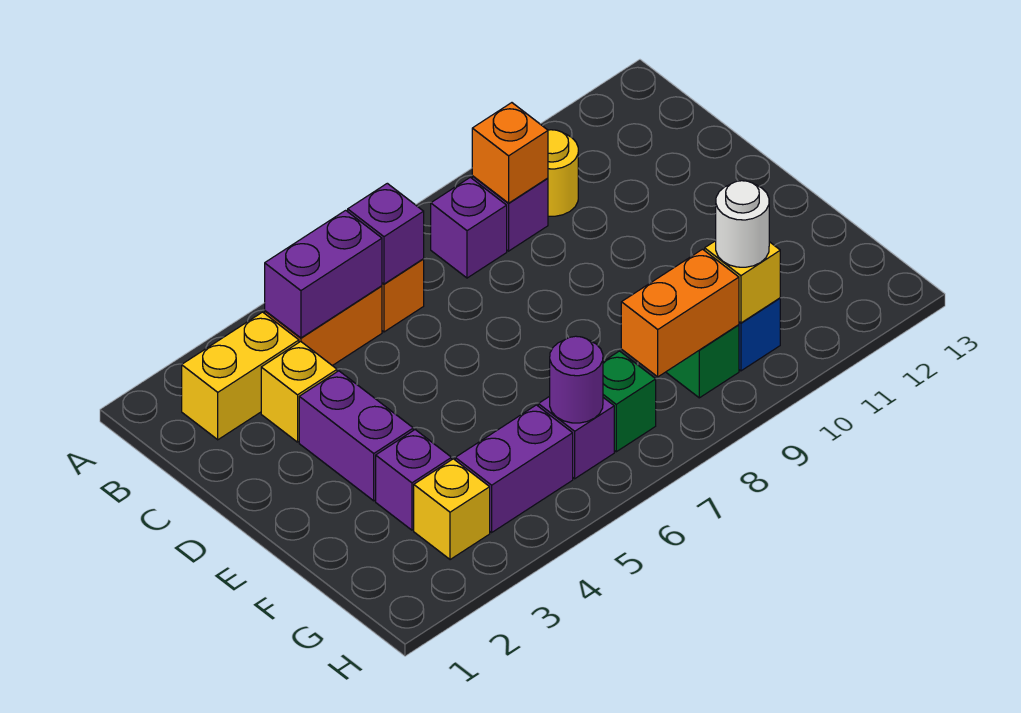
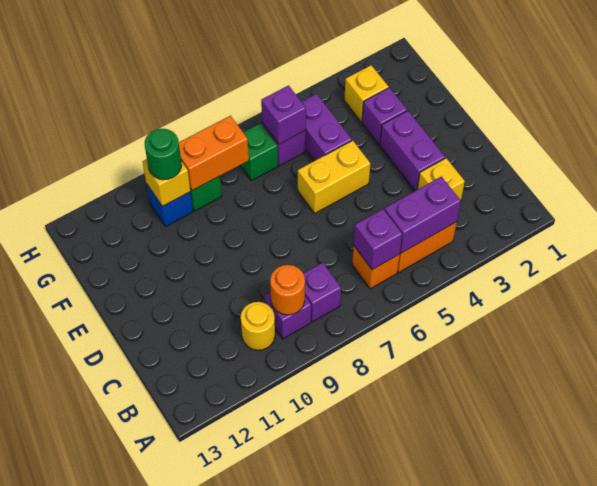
yellow brick B2:B3 level 1 -> yellow brick E5:E6 level 1
orange brick B9 level 2 -> orange round brick B9 level 2
purple brick G4:G5 level 1 -> purple brick F5:G5 level 1
purple round brick G6 level 2 -> purple brick G6 level 2
white round brick G10 level 3 -> green round brick G10 level 3

